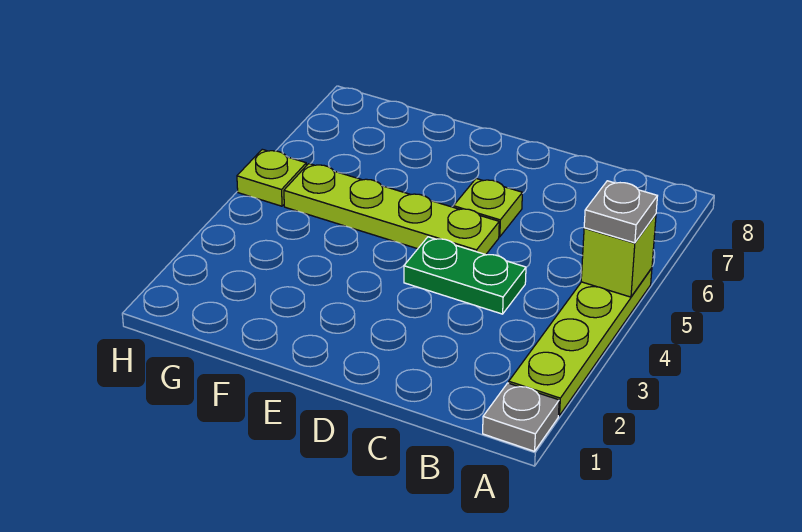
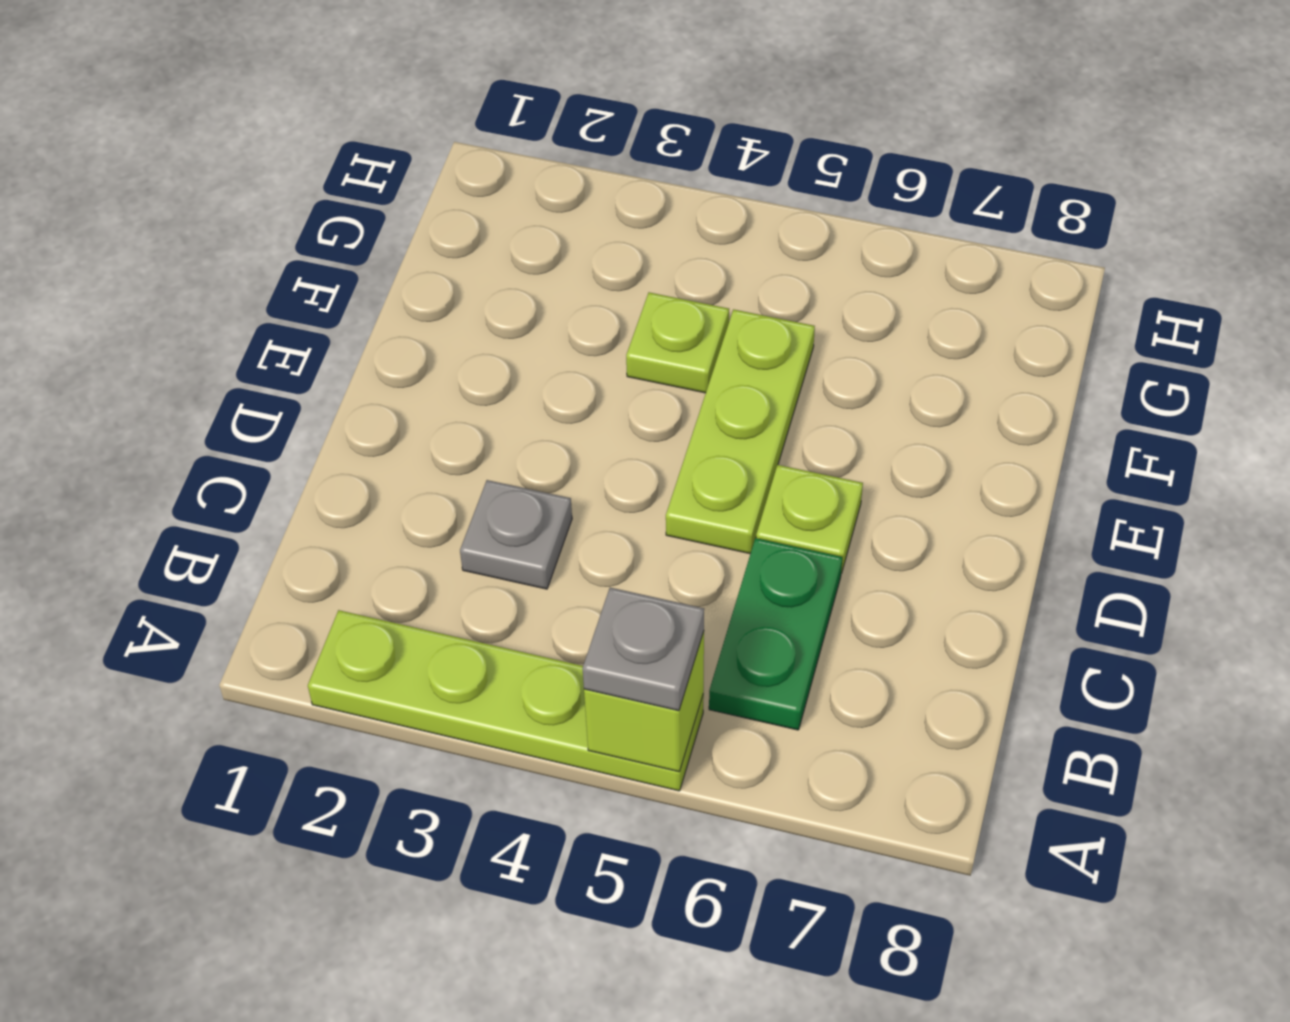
grey plate A1 level 1 -> grey plate C3 level 1
green plate C4:D4 level 1 -> green plate B6:C6 level 1
lime plate D5:G5 level 1 -> lime plate D5:F5 level 1
lime plate H5 level 1 -> lime plate F4 level 1

